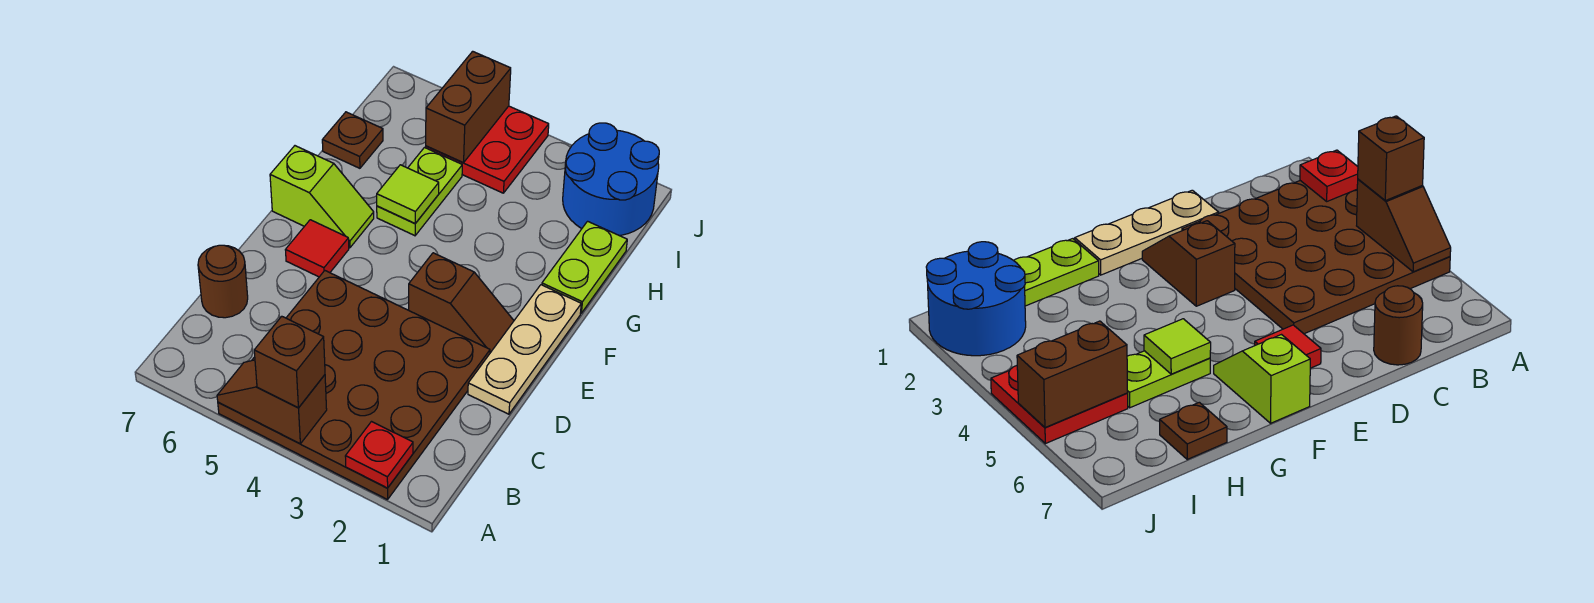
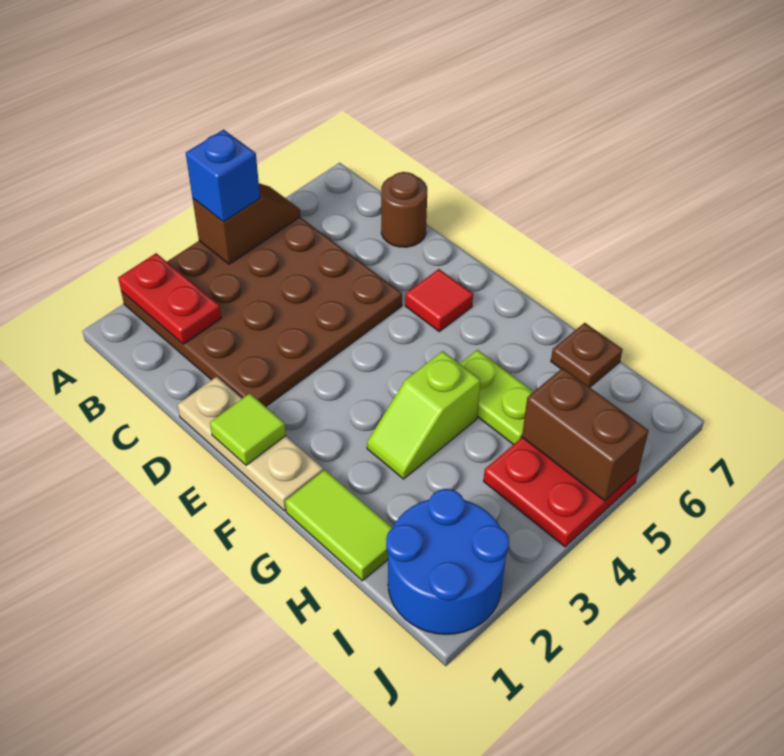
red plate A2 level 2 -> red plate A2:B2 level 2
brown brick A4 level 3 -> blue brick A4 level 3
brown slope E2:E3 level 1 top 3 -> none
lime slope F6:F7 level 1 top 7 -> lime slope G3:G4 level 1 top 4
lime plate G1:H1 level 1 -> lime tile G1:H1 level 1
lime tile G5 level 2 -> lime tile E1 level 2

